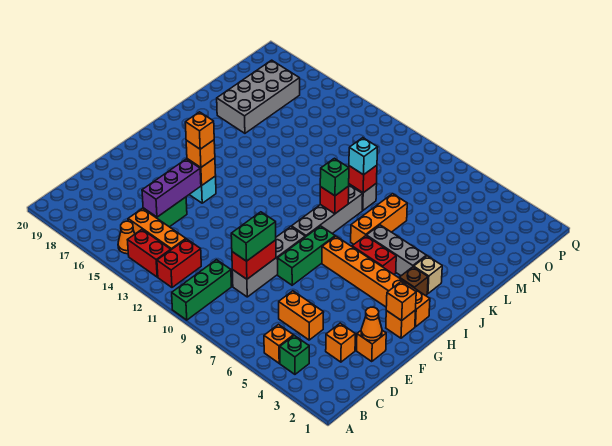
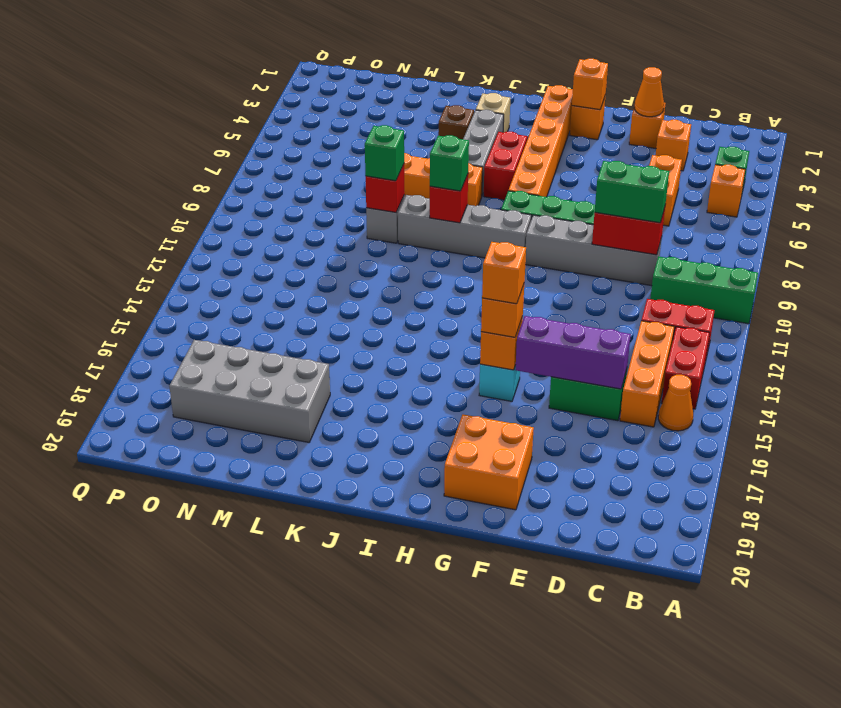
none -> orange brick F18:G19 level 1
brown brick I3 level 1 -> brown brick K4 level 1
cyan brick L9 level 3 -> green brick L9 level 3

